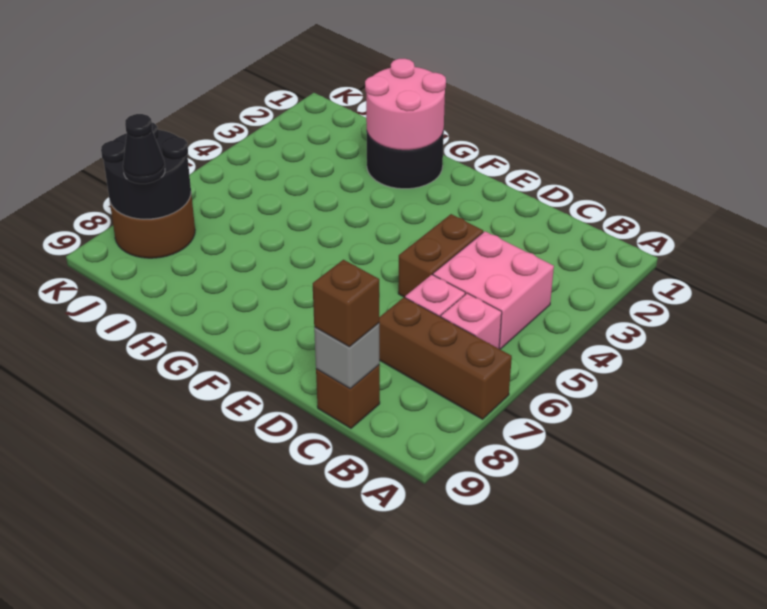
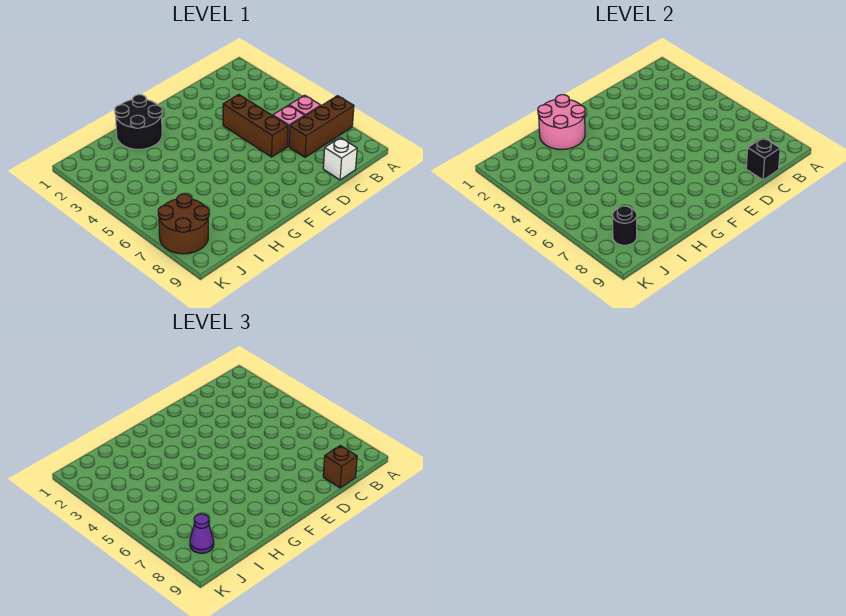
pink brick B4:C5 level 1 -> none
brown brick C9 level 1 -> white brick C9 level 1
grey brick C9 level 2 -> black brick C9 level 2
brown brick D4:D5 level 1 -> brown brick D4:D6 level 1
black round brick J7:K8 level 2 -> black round brick J8 level 2
black cone J8 level 3 -> purple cone J8 level 3

